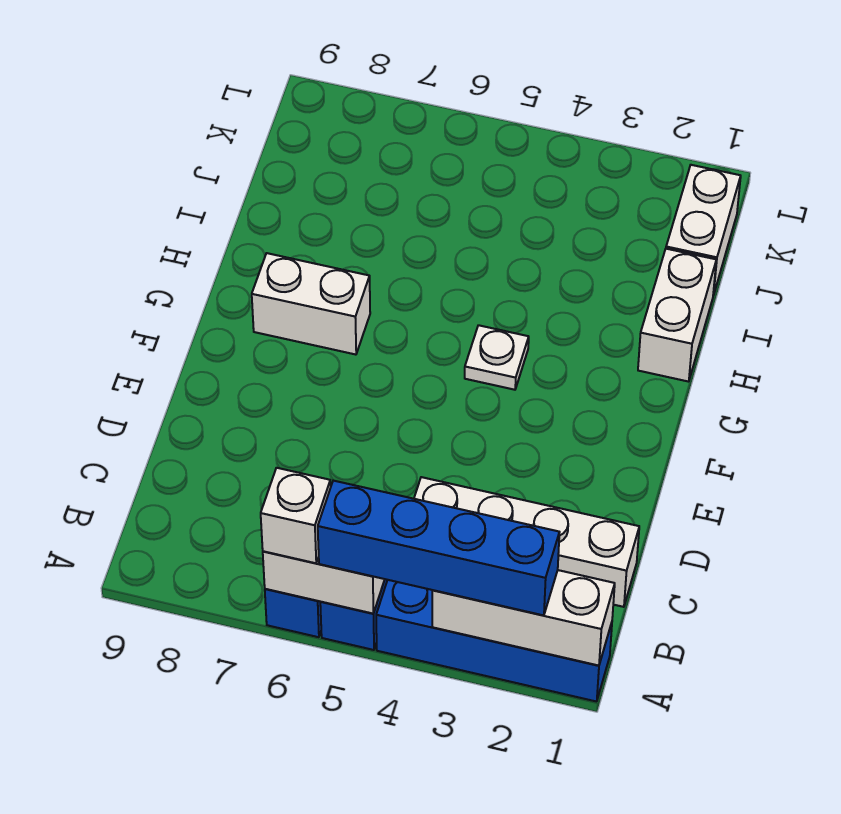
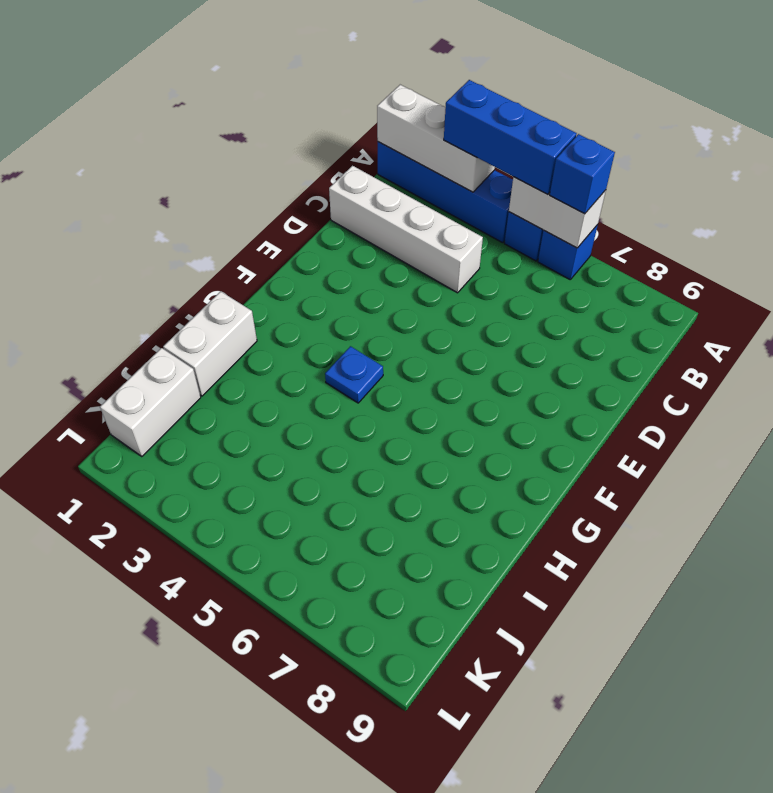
blue brick A2:A5 level 3 -> blue brick A3:A5 level 3
white brick A6 level 3 -> blue brick A6 level 3
white plate G4 level 1 -> blue plate G4 level 1
white brick G7:G8 level 1 -> none

